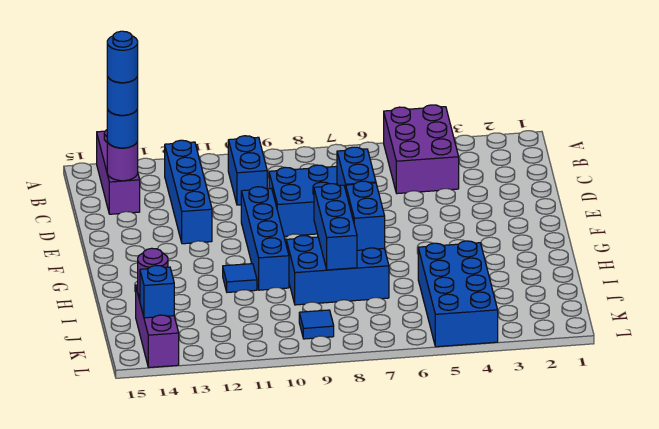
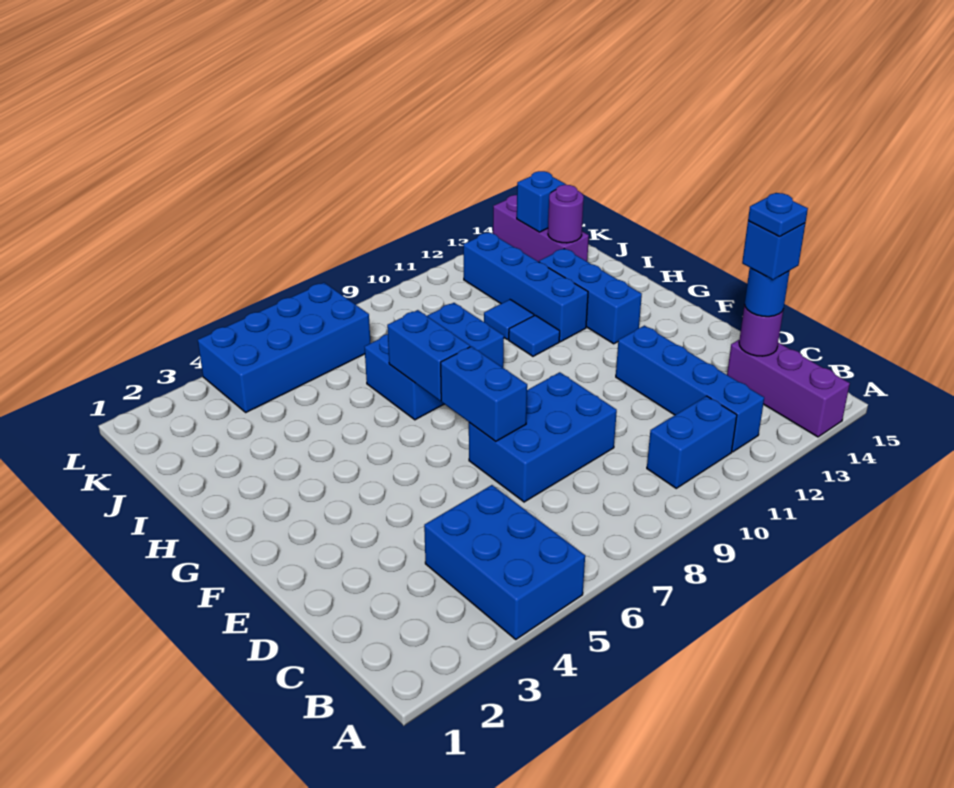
purple brick A4:C5 level 1 -> blue brick A4:C5 level 1
blue brick B10:C10 level 1 -> blue brick B10:B11 level 1
blue round brick C14 level 4 -> blue brick C14 level 4
blue round brick C14 level 5 -> blue plate C14 level 5
blue brick E10:H10 level 1 -> blue brick H12:K12 level 1
blue brick G8:I8 level 2 -> blue brick G13:I13 level 1
blue brick I4:L5 level 1 -> blue brick K4:L7 level 1
blue tile K9 level 1 -> blue tile I11 level 1

